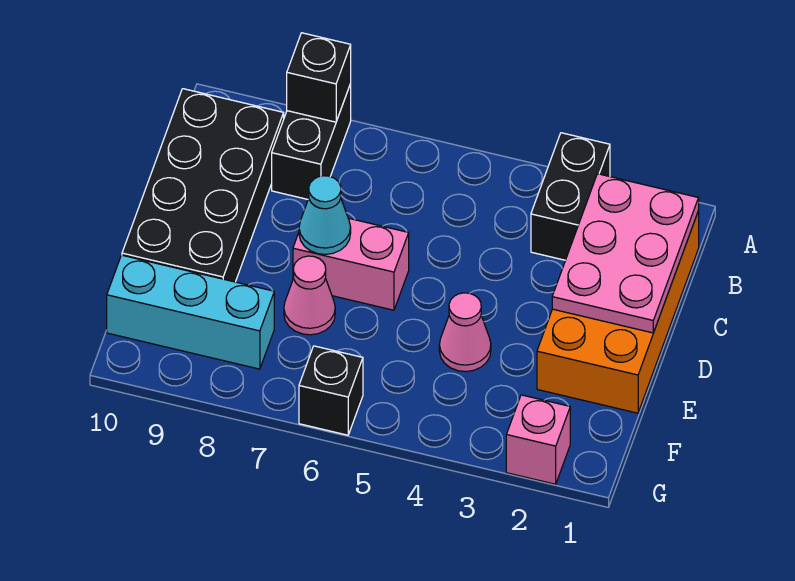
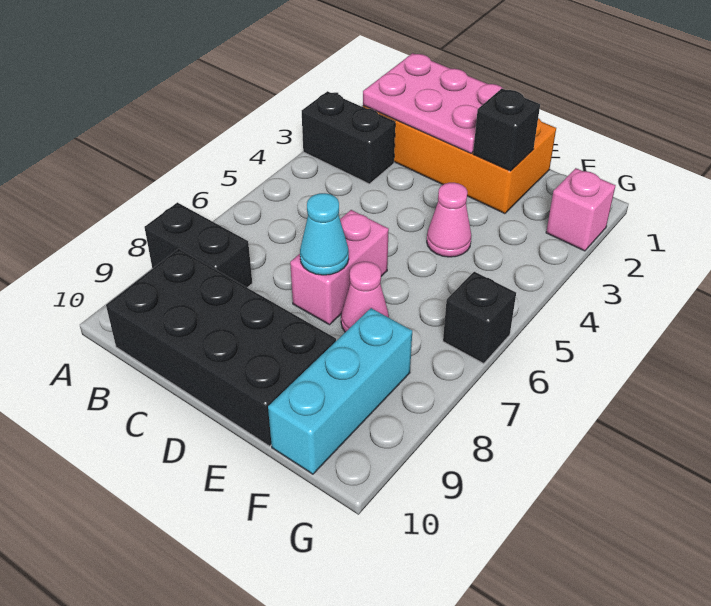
black brick A8 level 2 -> black brick E2 level 2

